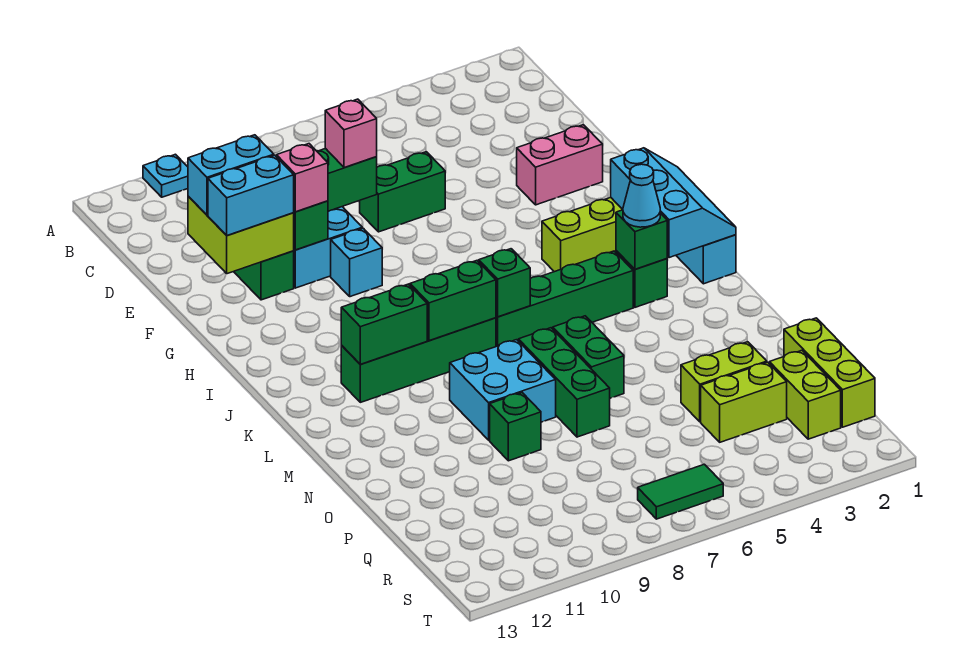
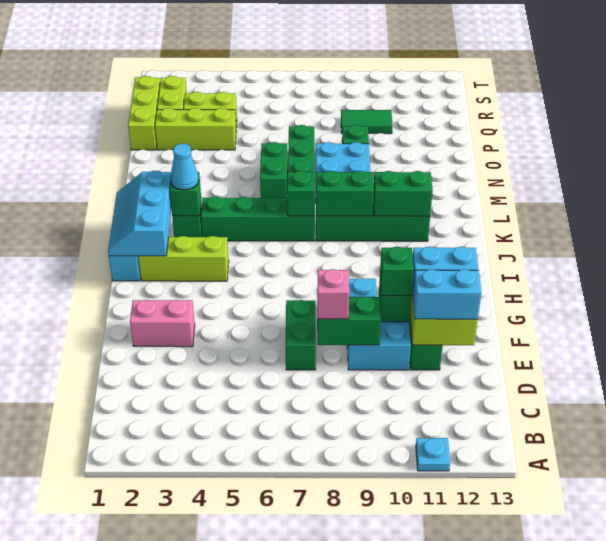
green brick E6:E7 level 1 -> green brick E7:F7 level 1
pink brick F10 level 3 -> green brick F10 level 3
lime brick P3:P4 level 1 -> lime brick P2:P4 level 1
green tile S6:S7 level 1 -> green tile Q9:Q10 level 1

